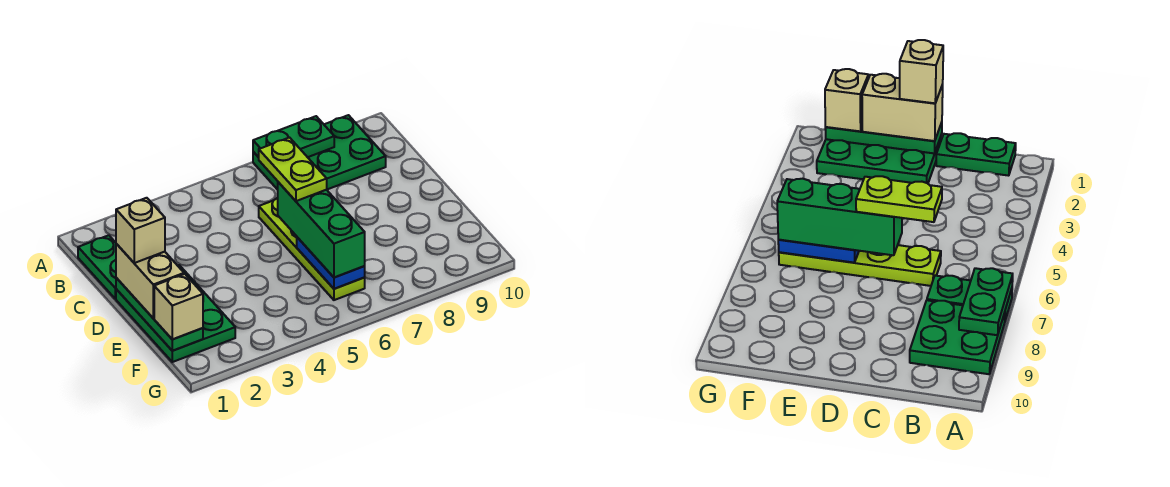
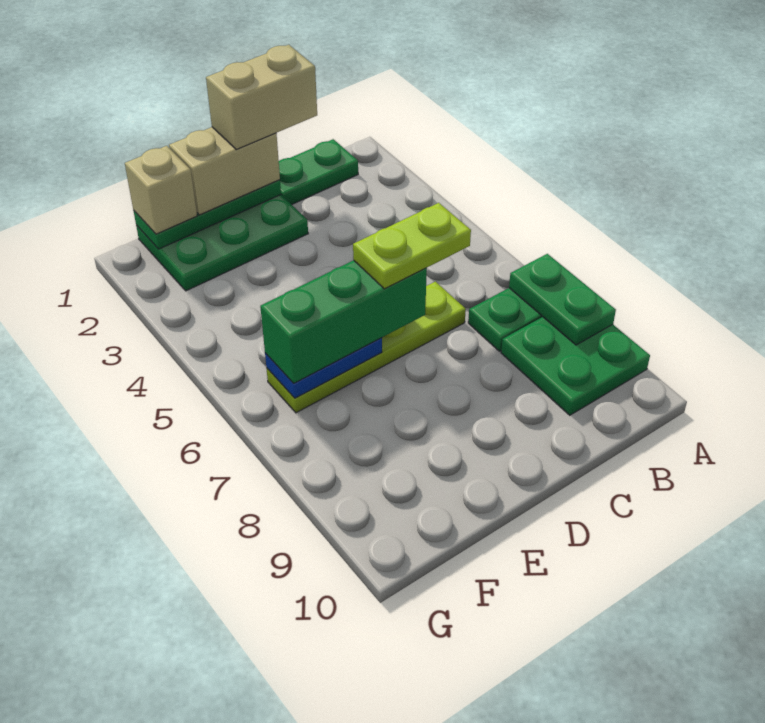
tan brick D1 level 4 -> tan brick C1:D1 level 4

